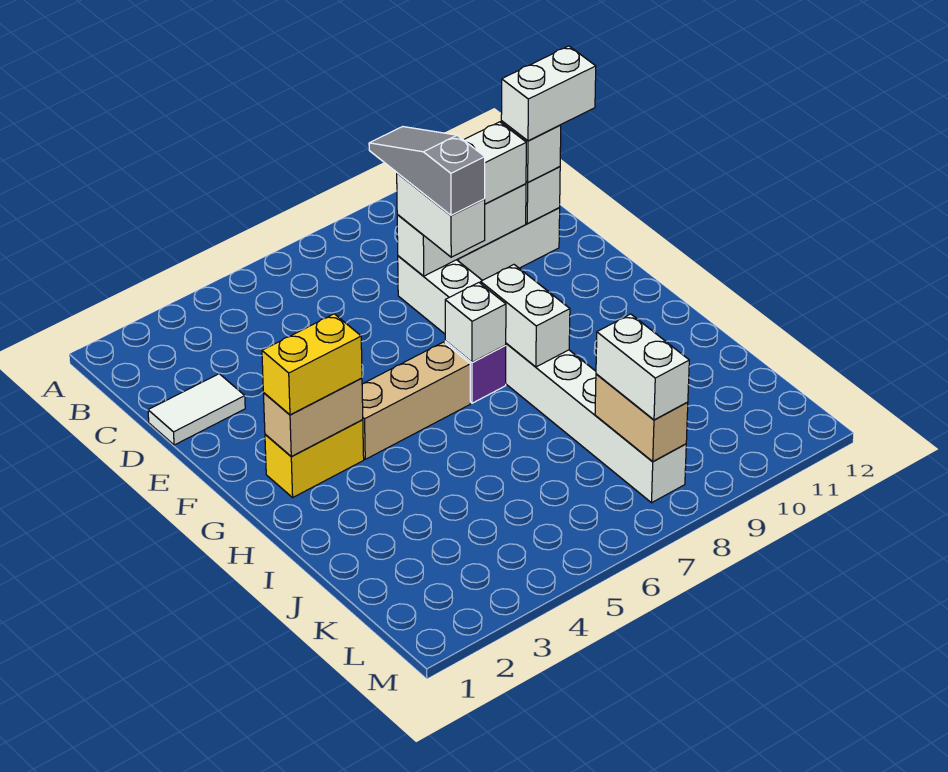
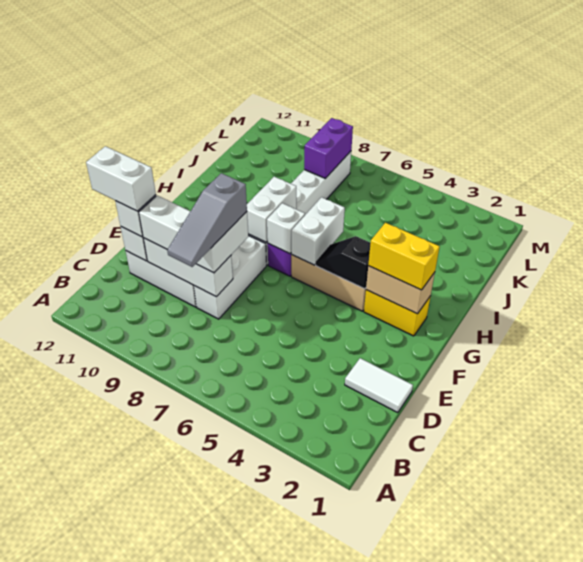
none -> black slope G4:G5 level 2 top 4
tan brick K8:L8 level 2 -> purple brick K8:L8 level 2
white brick K8:L8 level 3 -> white brick G6:H6 level 2

